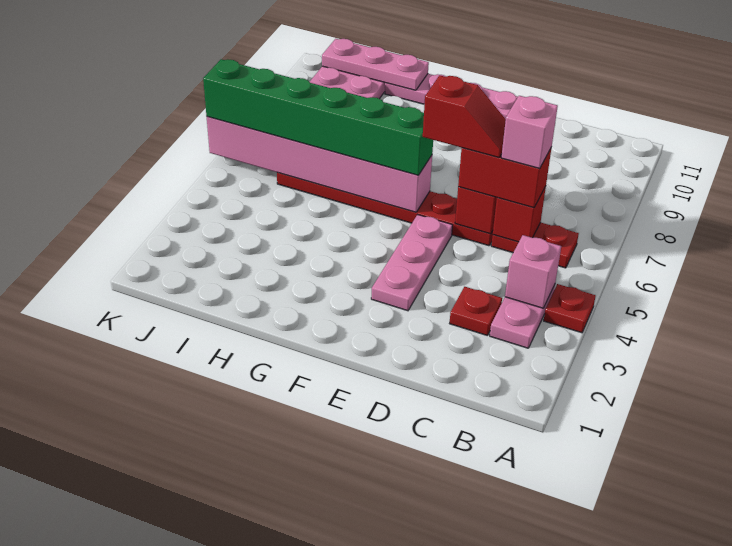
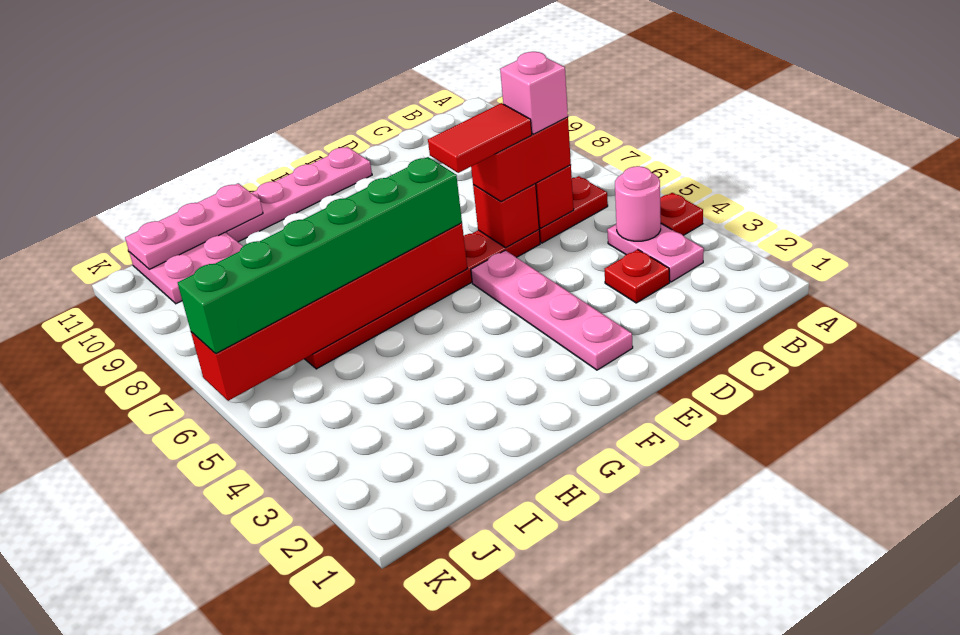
pink brick B4 level 2 -> pink round brick B4 level 2
red slope D6:E6 level 4 top E -> red tile D6:E6 level 4
pink plate E3:E5 level 1 -> pink plate E2:E5 level 1
pink brick F6:K6 level 2 -> red brick F6:K6 level 2

